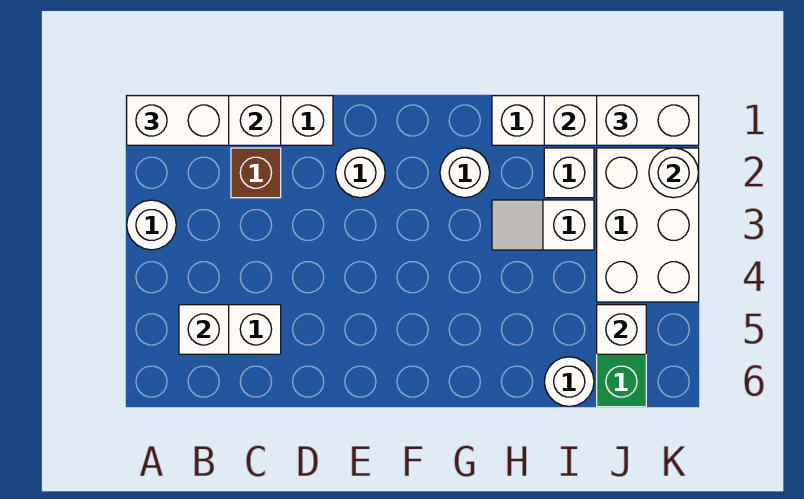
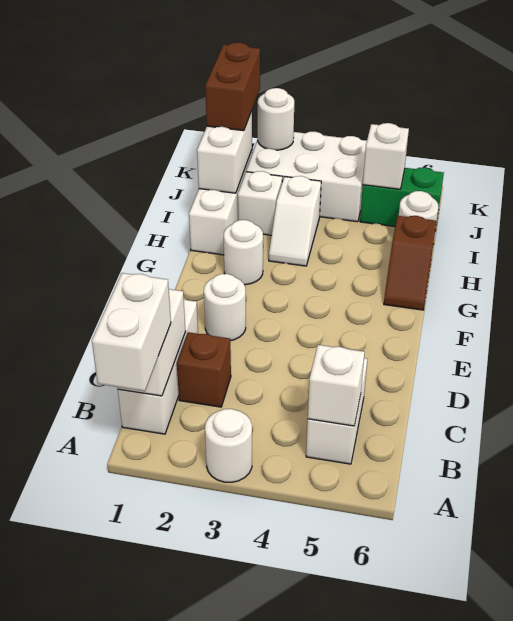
none -> brown slope G6:H6 level 1 top H
white brick J1:K1 level 3 -> brown brick J1:K1 level 3

